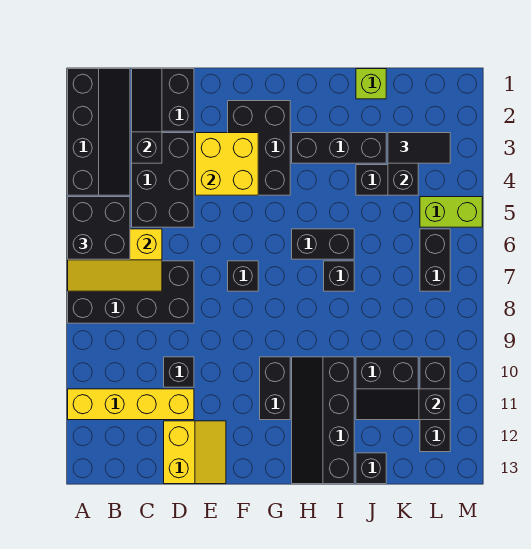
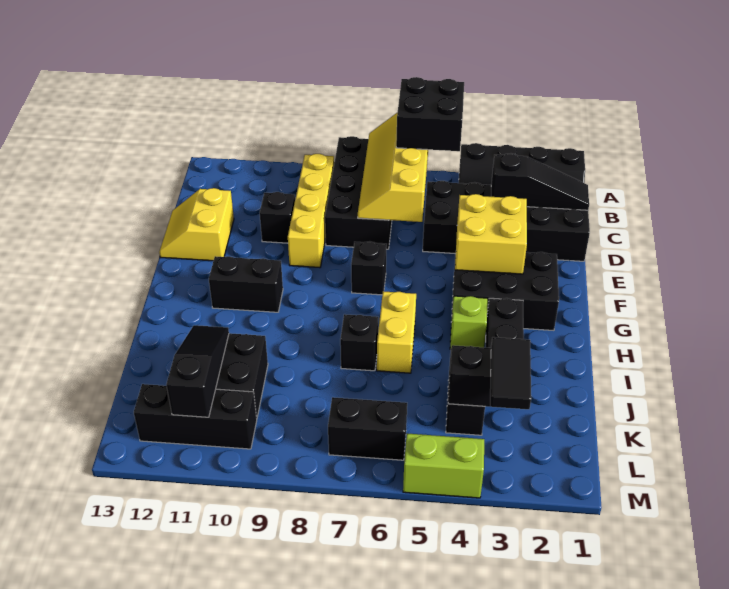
yellow slope A6:C7 level 2 top 6 -> yellow slope A6:D7 level 2 top 6
yellow brick A11:D11 level 1 -> yellow brick B9:E9 level 1
yellow slope D12:E13 level 1 top D -> yellow slope D12:E13 level 1 top 12
black brick H6:I6 level 1 -> yellow brick H6:I6 level 1
black slope H10:I13 level 1 top I -> none
lime brick J1 level 1 -> lime brick H4 level 1
black brick J13 level 1 -> none
lime brick L5:M5 level 1 -> lime brick M4:M5 level 1

